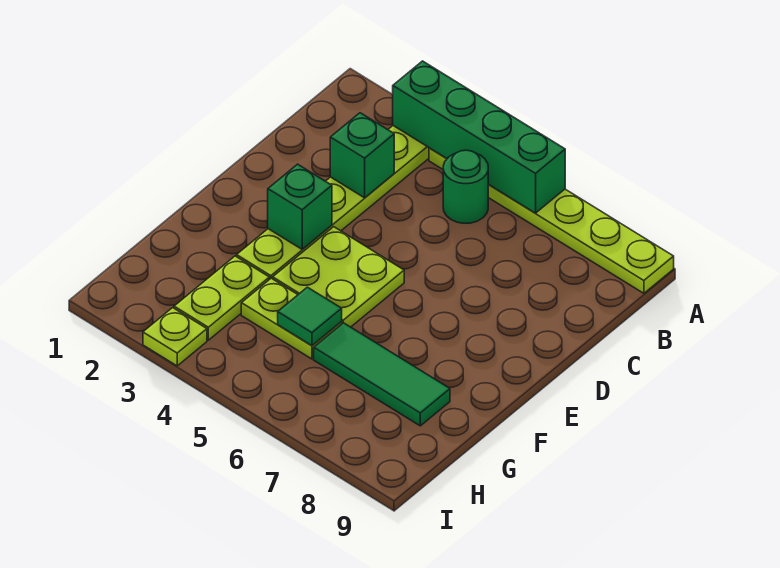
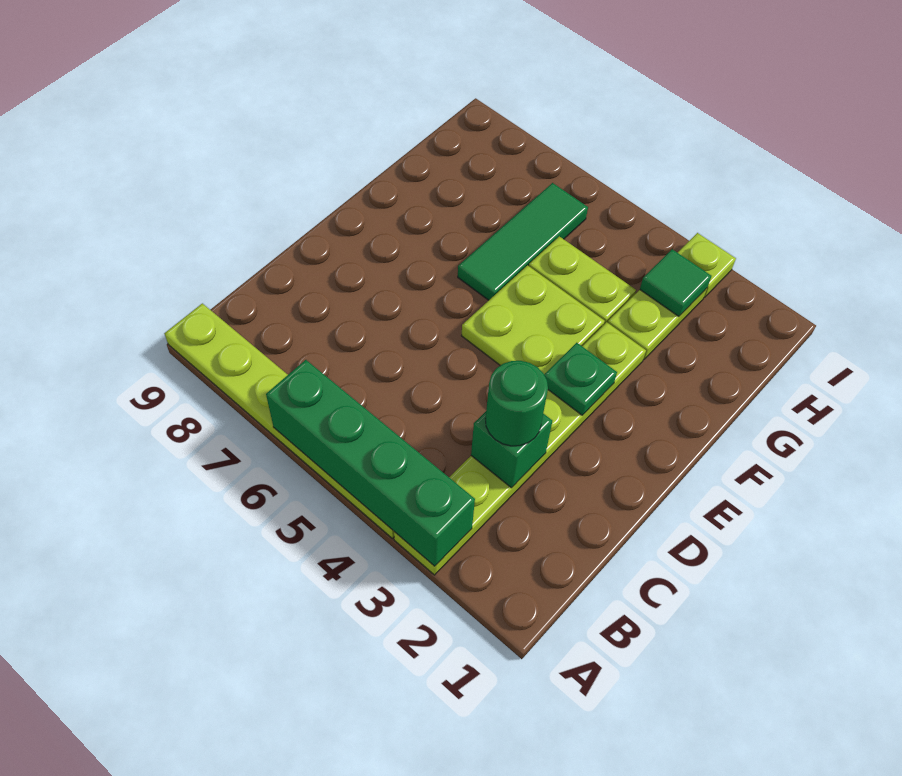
green round brick B5 level 1 -> green round brick C3 level 3
green brick E3 level 2 -> green plate E3 level 2
green tile G5 level 2 -> green tile H3 level 2
green tile G6:G8 level 1 -> green tile F6:H6 level 1

